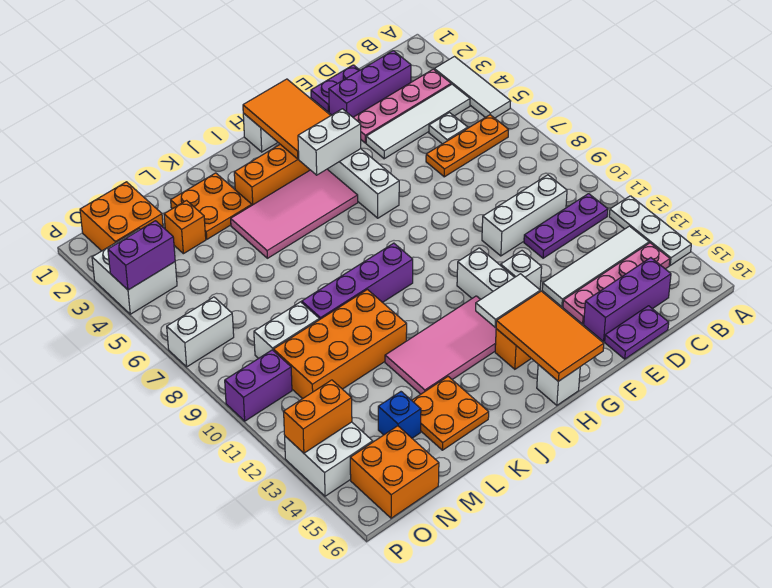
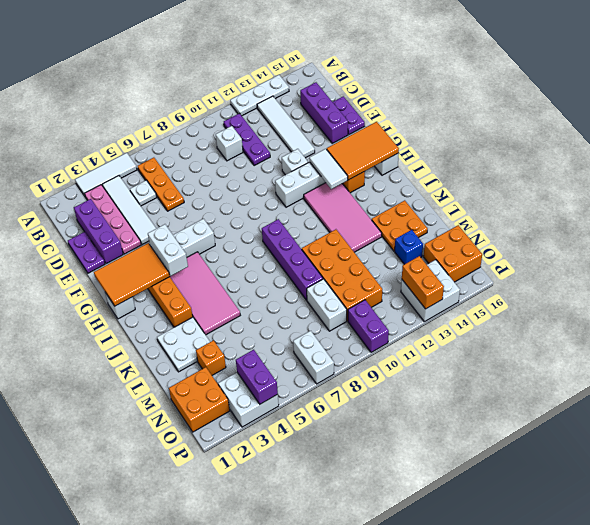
pink plate B14:E14 level 1 -> none
white brick C10:E10 level 1 -> white brick C10 level 1
orange plate K2:L3 level 1 -> white plate K2:L3 level 1

